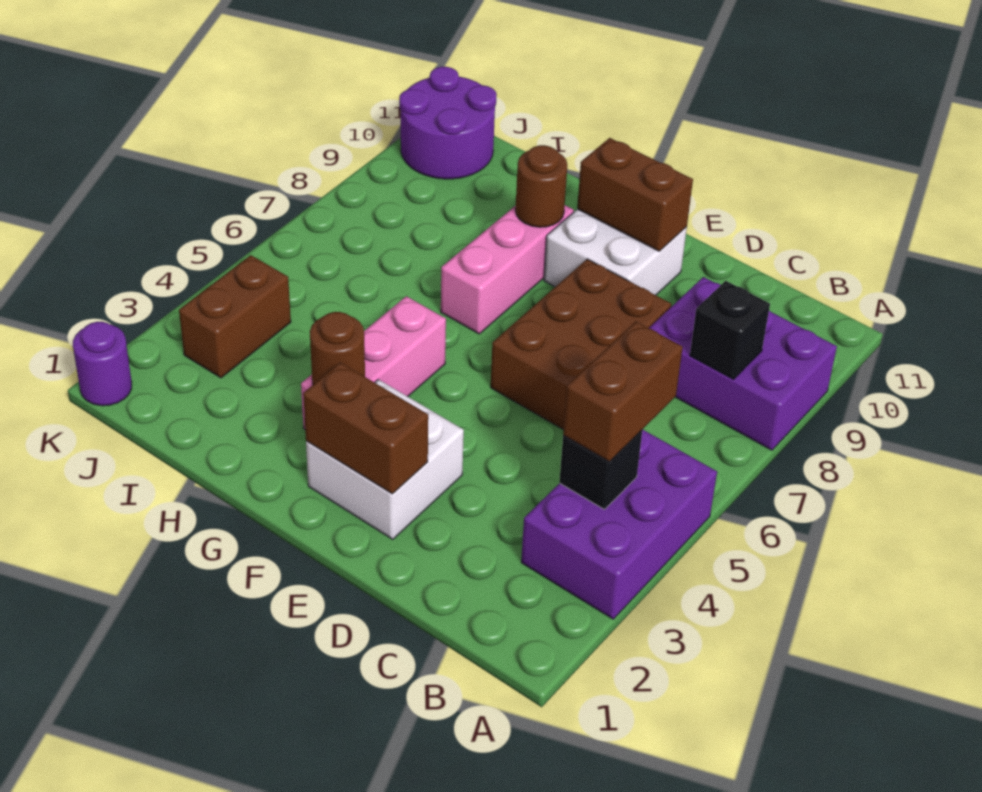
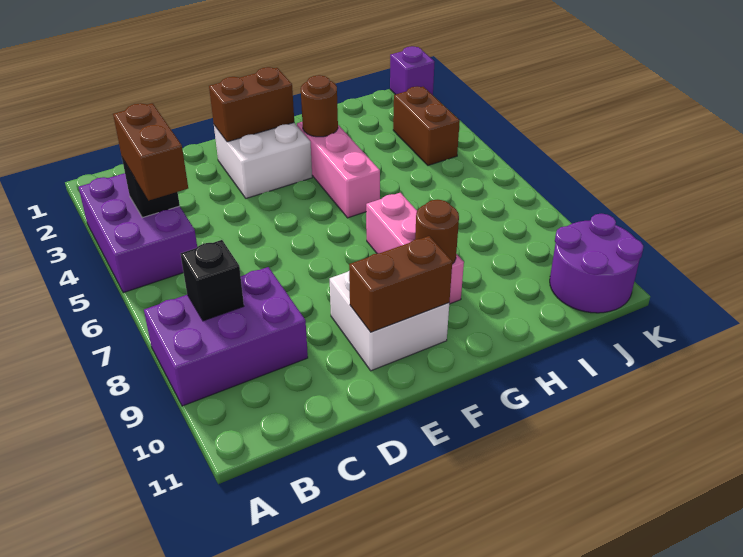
brown brick D6:E8 level 1 -> none
purple round brick K1 level 1 -> purple brick K1 level 1

